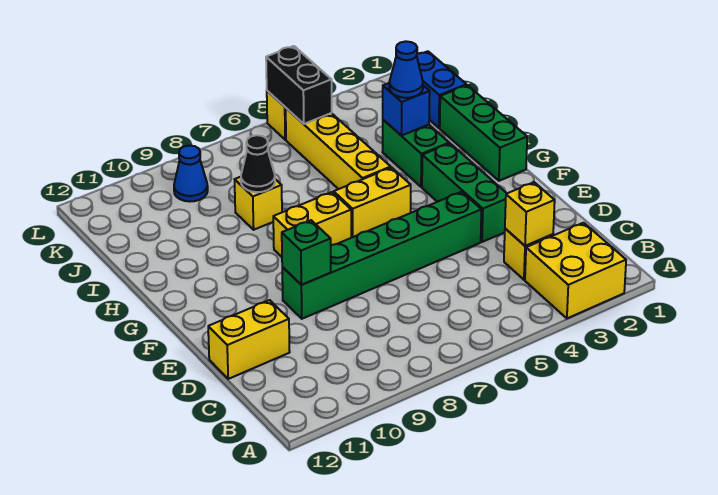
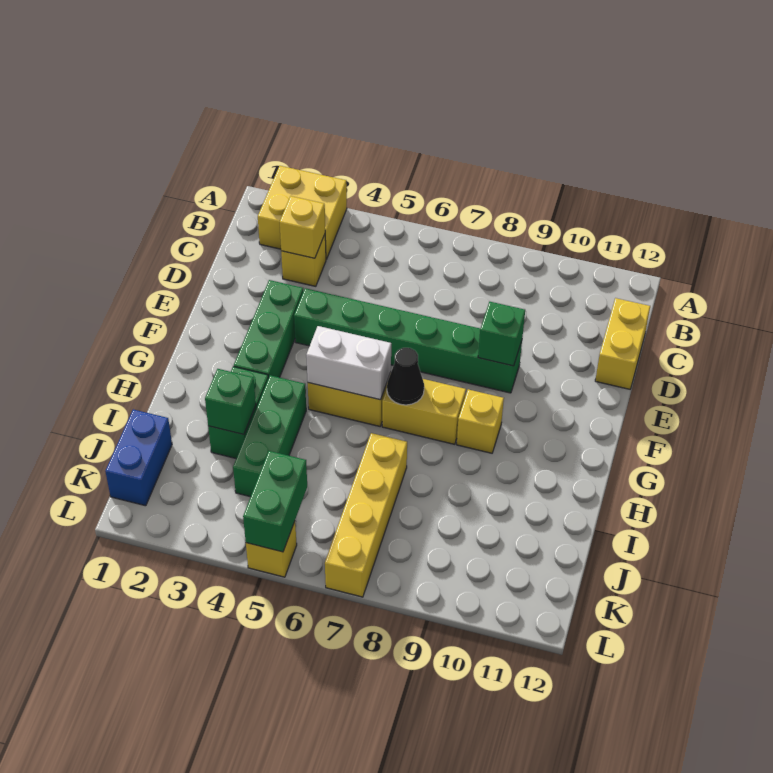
yellow brick D11:D12 level 1 -> yellow brick C12:D12 level 1
green brick G1:I1 level 1 -> green brick H4:J4 level 1
none -> white brick G5:G6 level 2
yellow brick H5:K5 level 1 -> yellow brick I7:L7 level 1
blue brick I3 level 2 -> green brick I3 level 2
blue cone I3 level 3 -> none
yellow brick I8 level 1 -> yellow brick G9 level 1
black cone I8 level 2 -> black cone G7 level 2
black brick K5:L5 level 2 -> green brick K5:L5 level 2
blue cone K9 level 1 -> none

